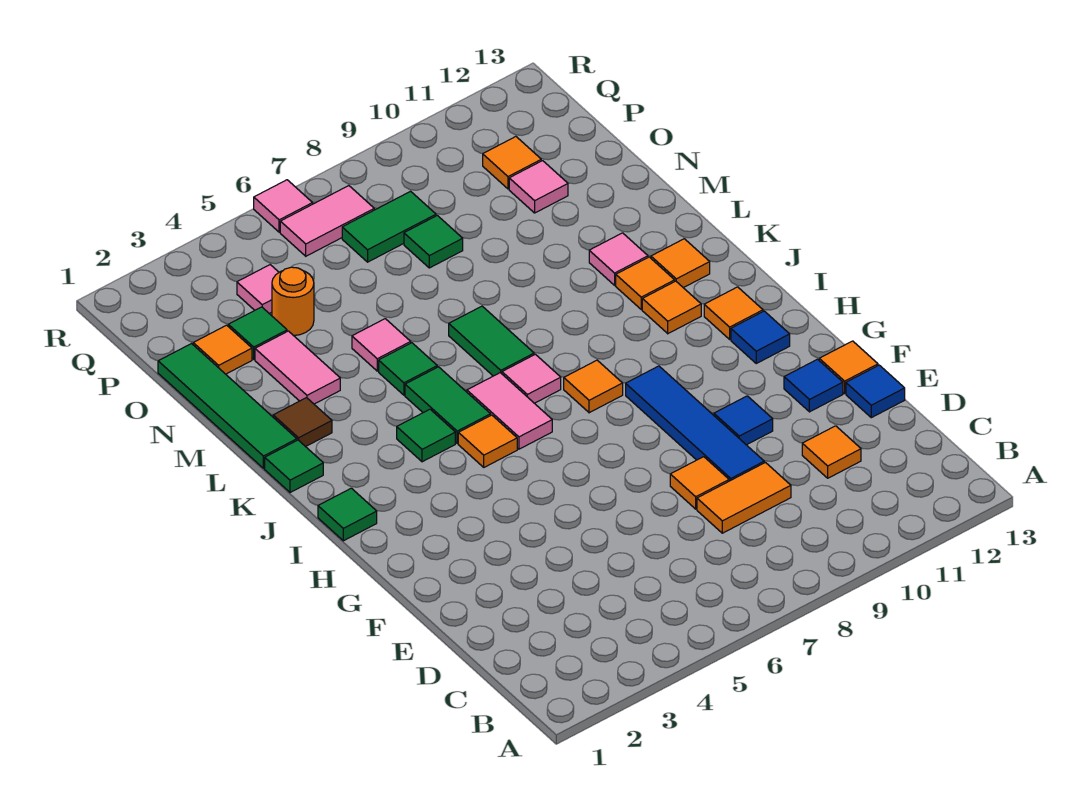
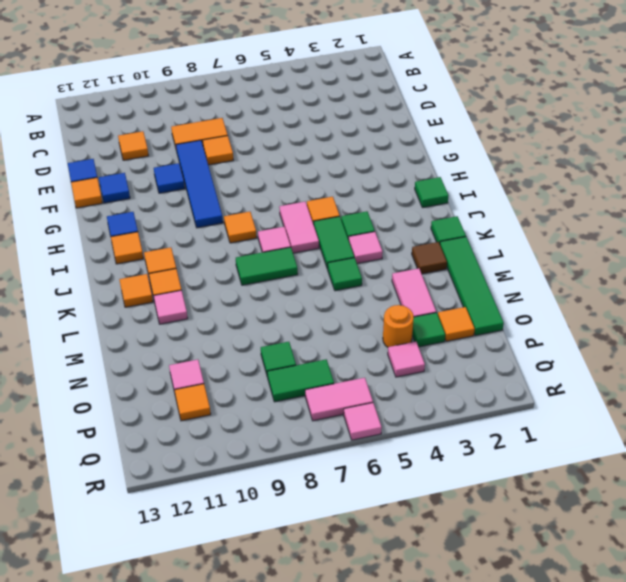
green tile K7:L7 level 1 -> green tile K7:K8 level 1
pink tile M5 level 1 -> pink tile K4 level 1

